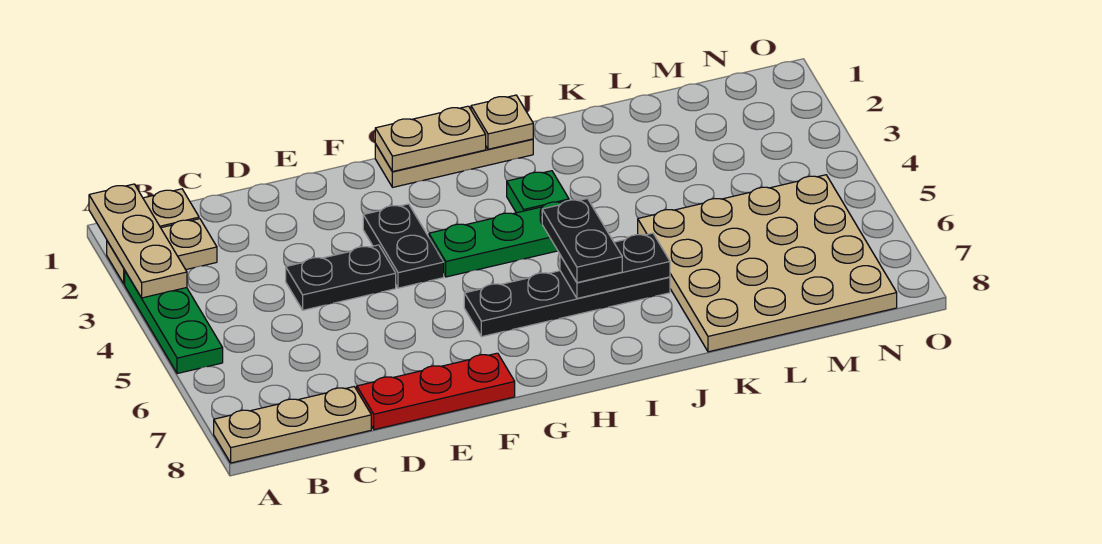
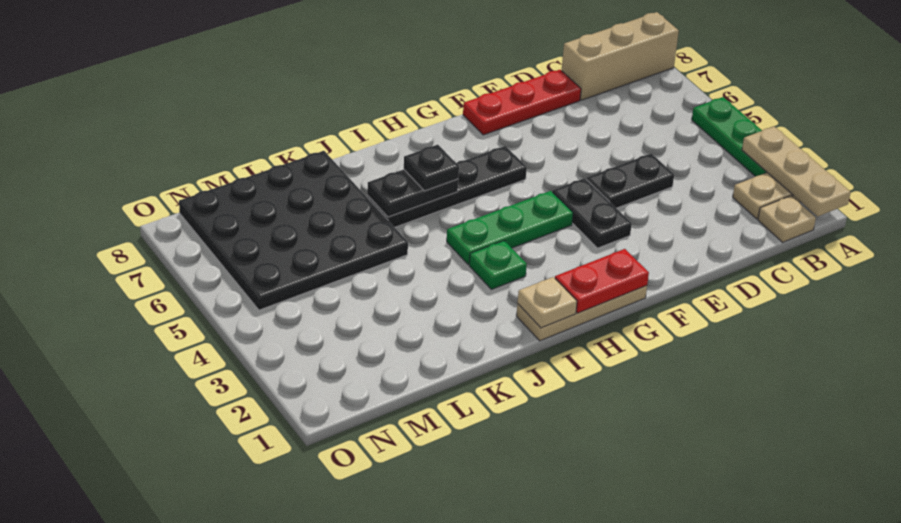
tan plate A8:C8 level 1 -> tan brick A8:C8 level 1
tan plate G1:H1 level 2 -> red plate G1:H1 level 2
black plate I5:I6 level 3 -> black plate I6 level 3
tan plate K5:N8 level 1 -> black plate K5:N8 level 1

